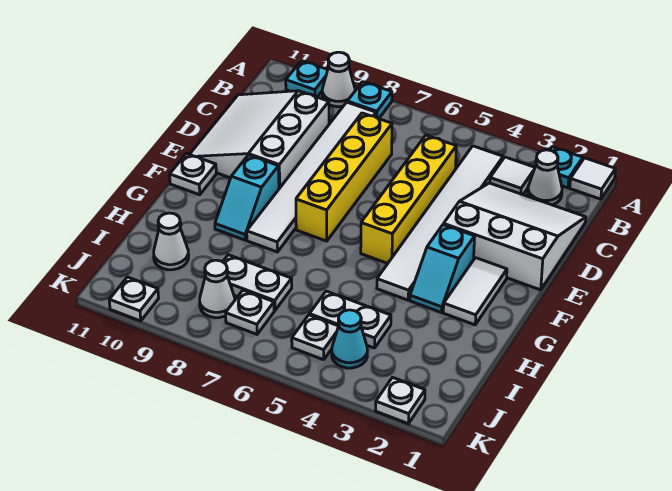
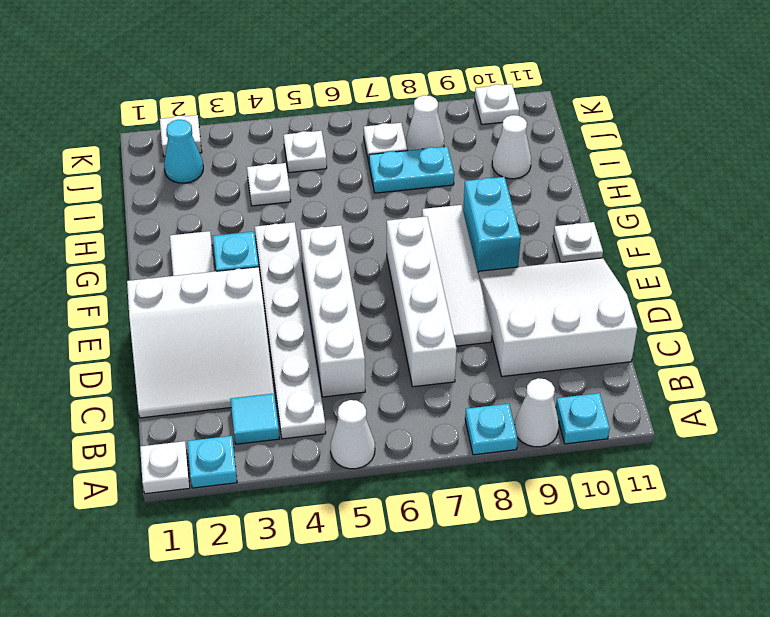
white tile A1 level 1 -> white plate A1 level 1
white cone B2 level 1 -> white cone A5 level 1
white tile B3 level 1 -> cyan tile B3 level 1
white tile B4:G4 level 1 -> white plate B4:G4 level 1
white tile B8:G8 level 1 -> white tile D8:G8 level 1
yellow brick C5:F5 level 1 -> white brick C5:F5 level 1
yellow brick C7:F7 level 1 -> white brick C7:F7 level 1
white slope C9:E11 level 1 top 9 -> white slope C9:E11 level 1 top C
cyan slope F9:G9 level 1 top F -> cyan brick F9:G9 level 1
white plate I4:I5 level 1 -> white plate I4 level 1
white plate I7:I8 level 1 -> cyan plate I7:I8 level 1
cyan cone J4 level 1 -> cyan cone J2 level 1

